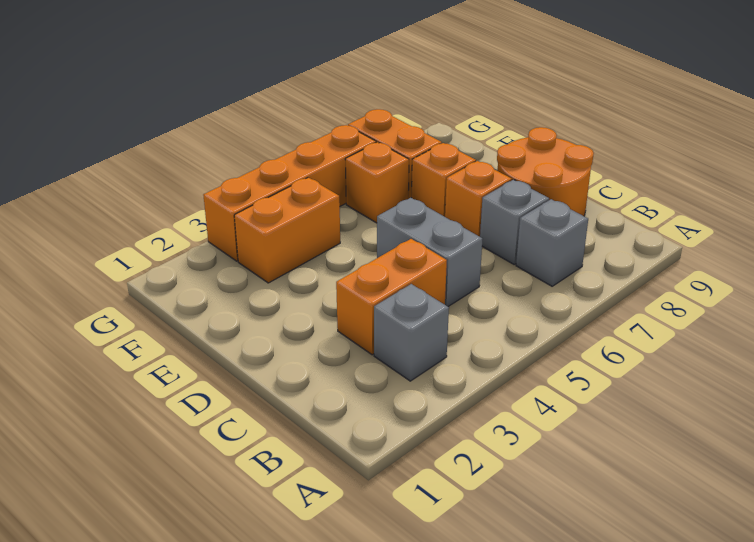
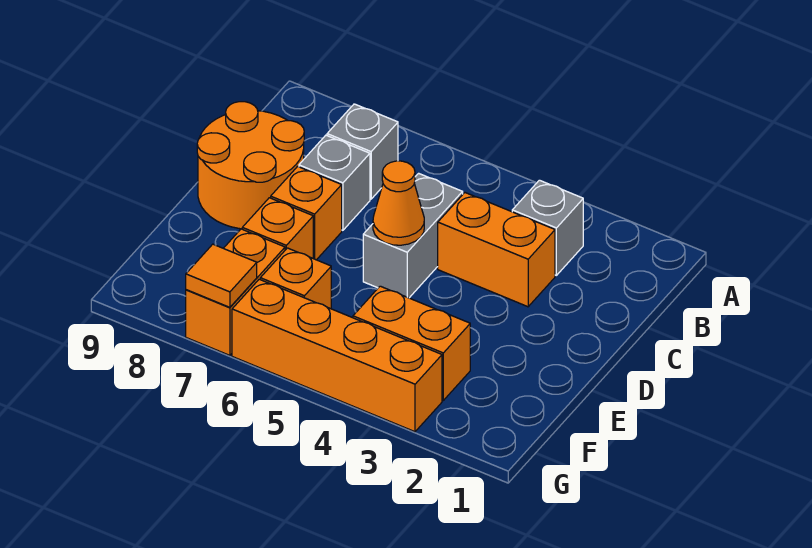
none -> orange cone D5 level 2
none -> orange tile G7 level 2

